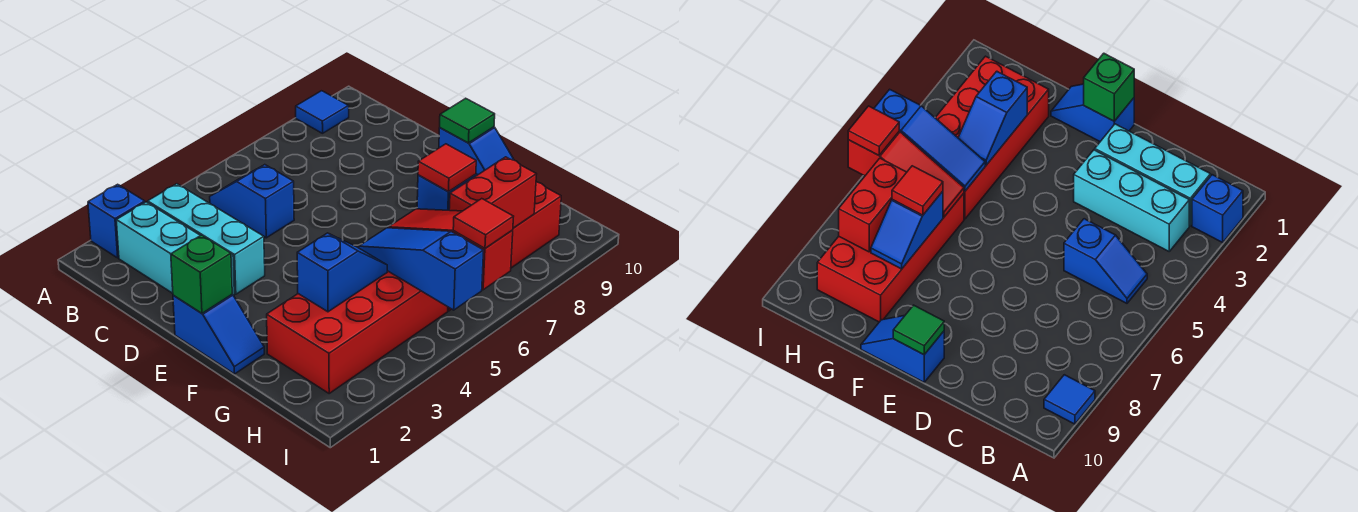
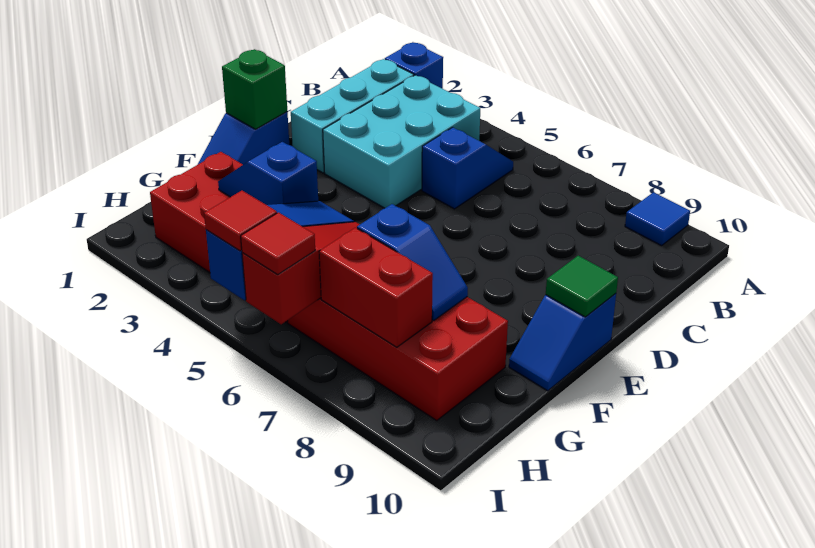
cyan brick B3:D3 level 1 -> cyan brick B3:D4 level 1
blue slope G3:G4 level 2 top 3 -> blue slope G3:G4 level 2 top 4
red tile G7 level 3 -> red tile I5 level 3

